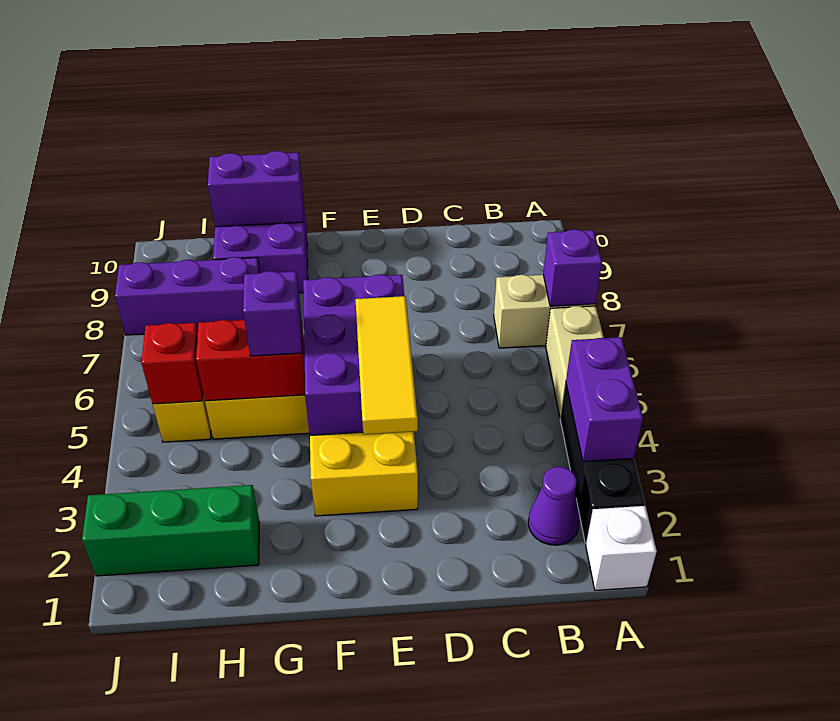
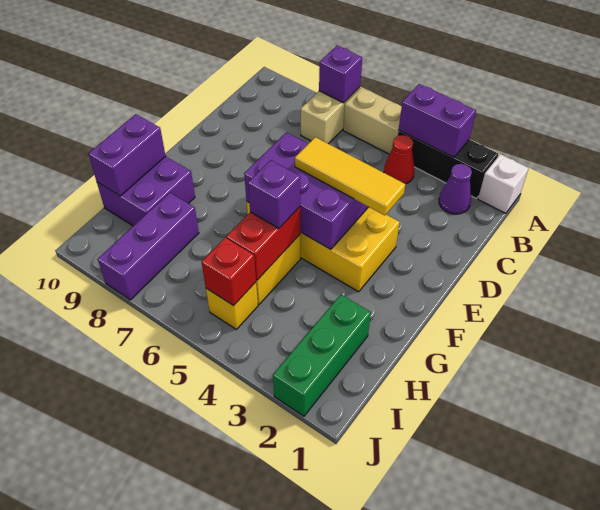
none -> red cone B4 level 1

